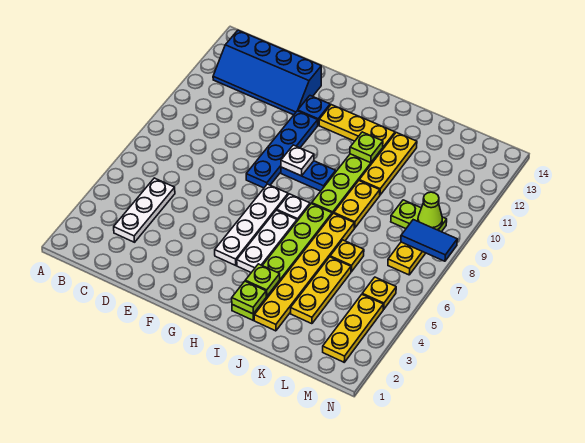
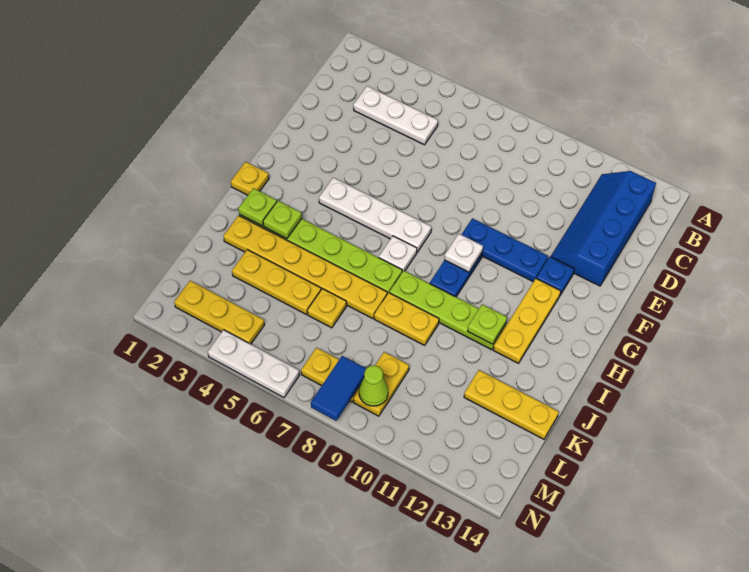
blue plate F8:F11 level 1 -> blue plate F9:F11 level 1
white plate H4:H6 level 1 -> white plate N4:N6 level 1
yellow plate J10:J12 level 1 -> yellow plate K12:K14 level 1
lime plate L9:M9 level 1 -> yellow plate L9:M9 level 1
yellow plate M5 level 1 -> yellow plate H1 level 1

